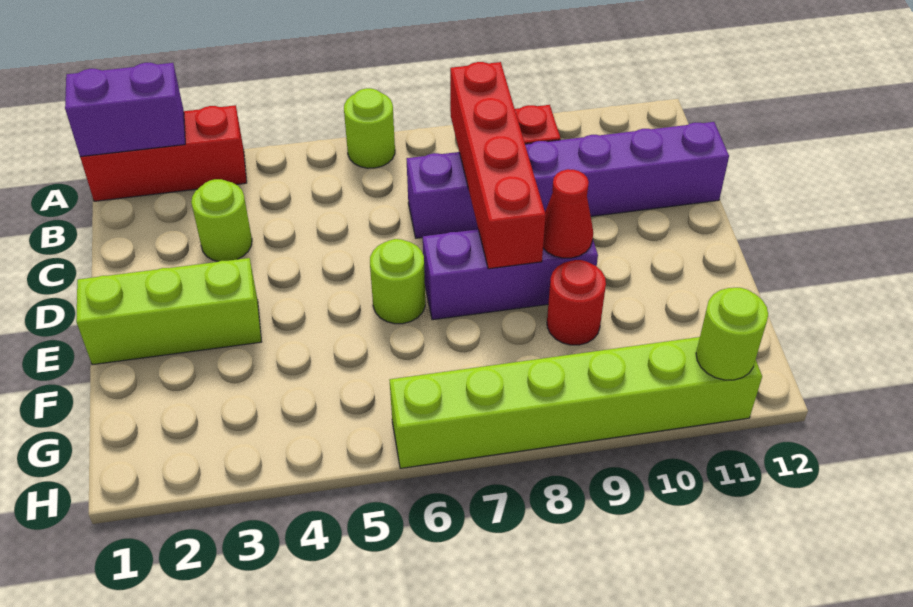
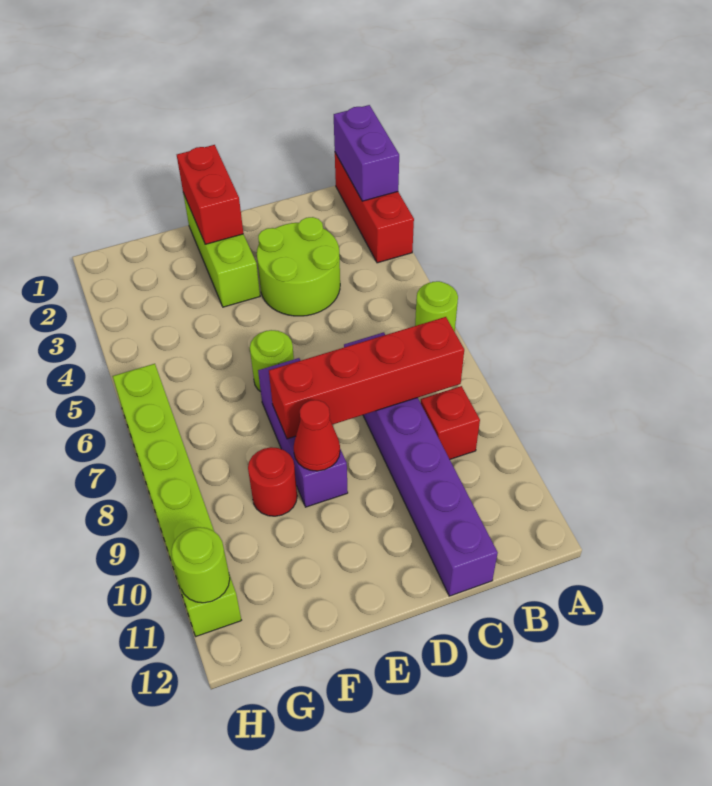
lime round brick C3 level 1 -> lime round brick C3:D4 level 1
none -> red brick E1:E2 level 2

